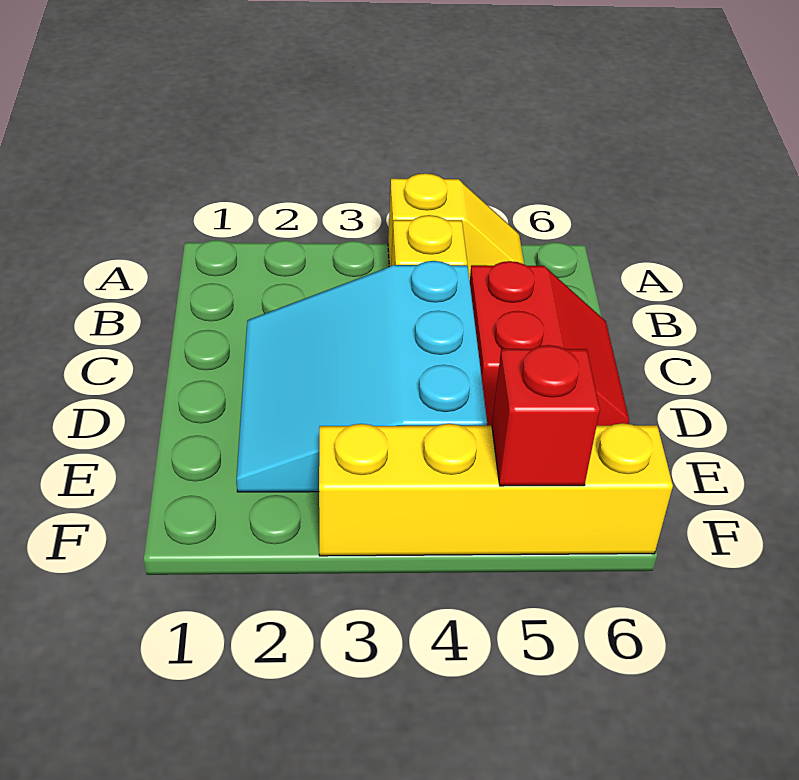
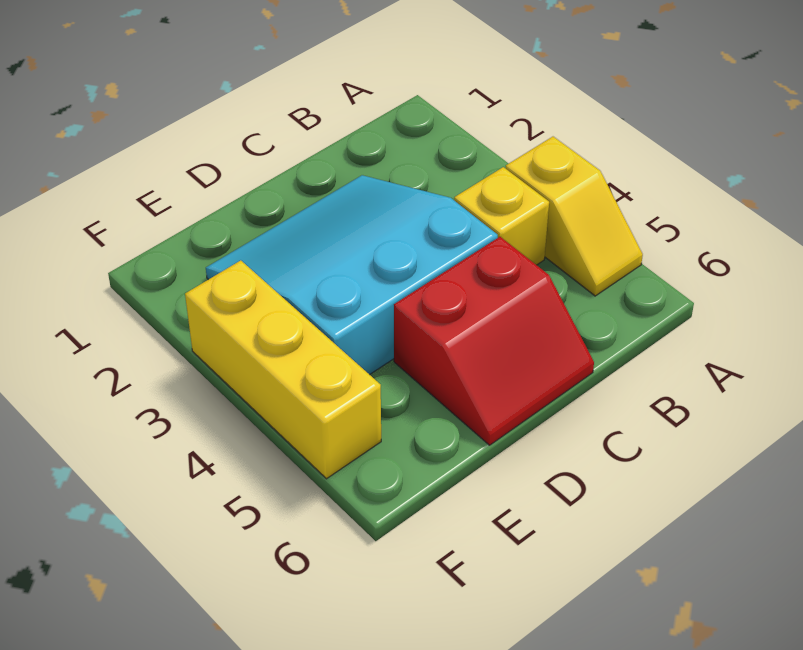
yellow brick F3:F6 level 1 -> yellow brick F3:F5 level 1
red brick F5 level 2 -> none

